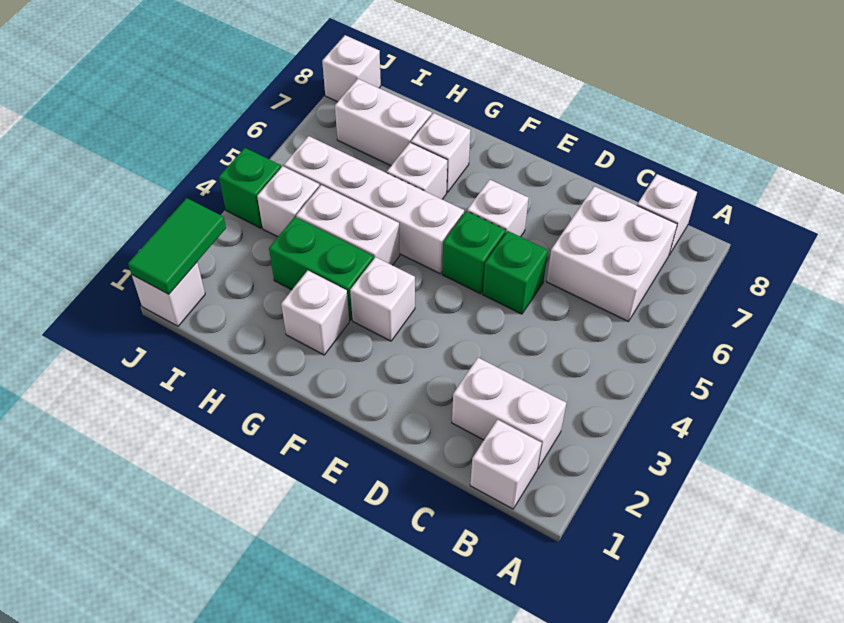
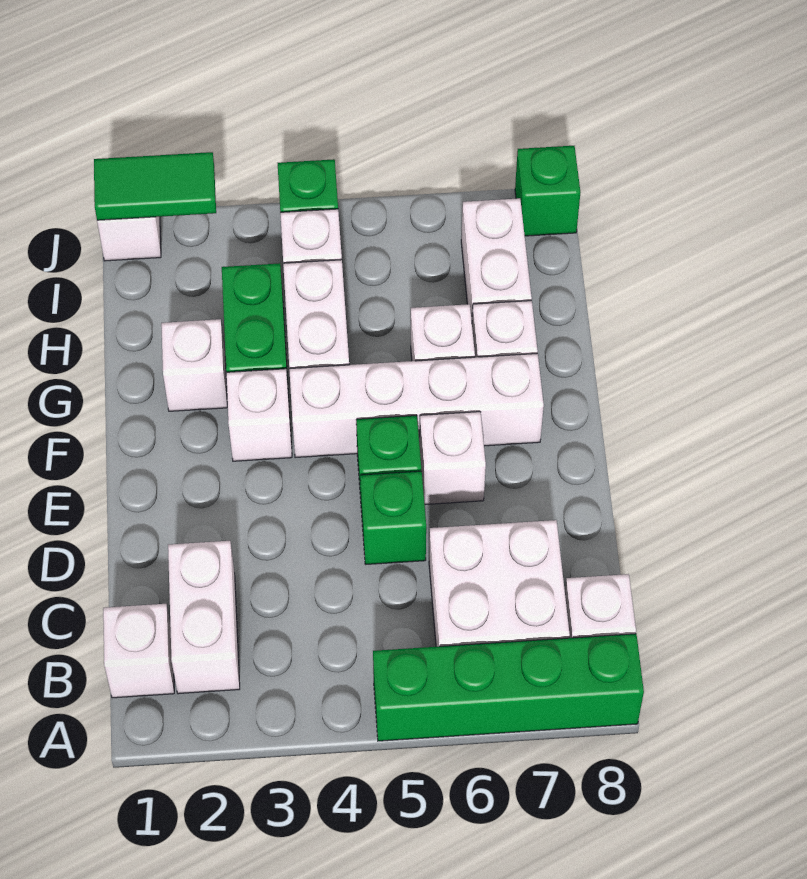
none -> green brick A5:A8 level 1
white brick F5:I5 level 1 -> white brick F4:F7 level 1
white brick J8 level 1 -> green brick J8 level 1

